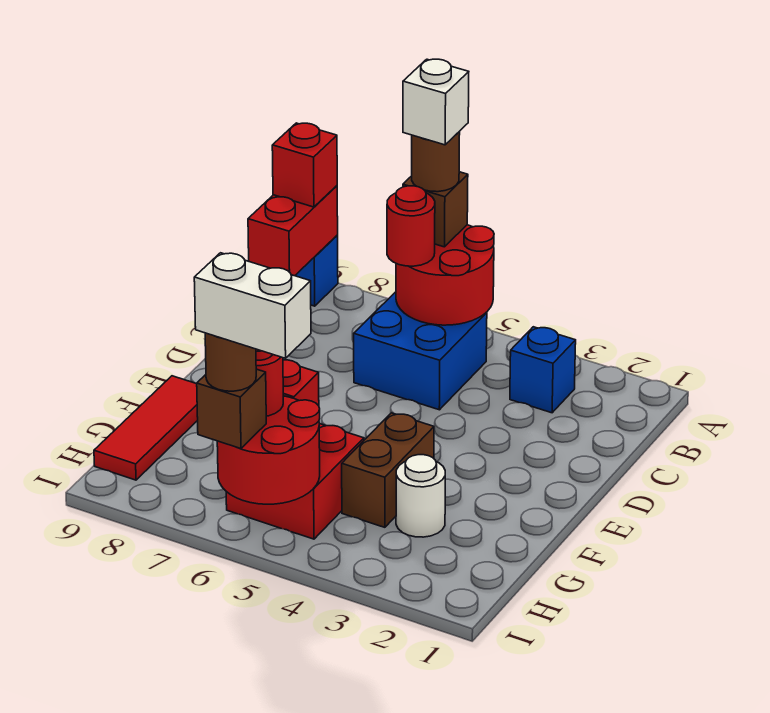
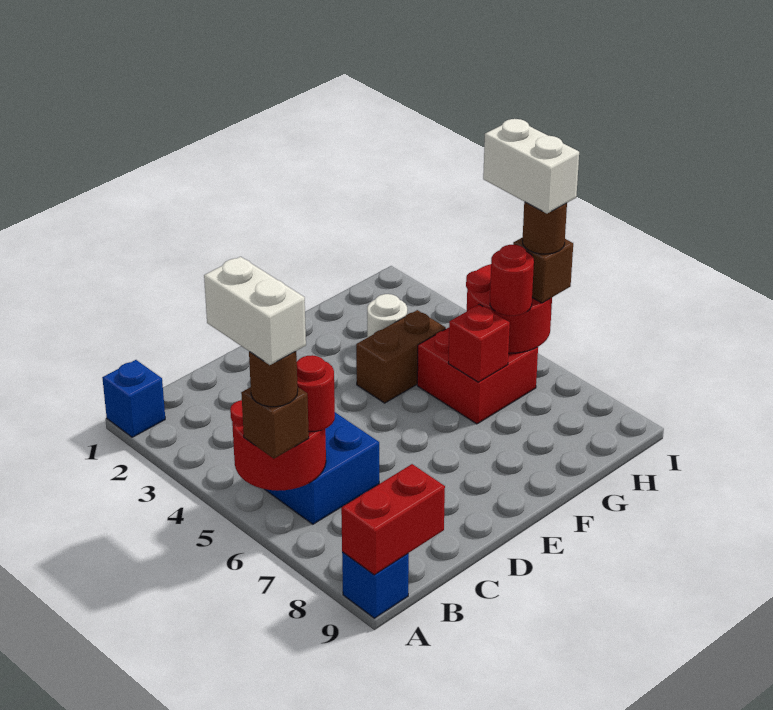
white brick A6 level 5 -> white brick A5:A6 level 5
red brick A9 level 3 -> none
blue brick B3 level 1 -> blue brick A1 level 1
red tile F9:H9 level 1 -> none

